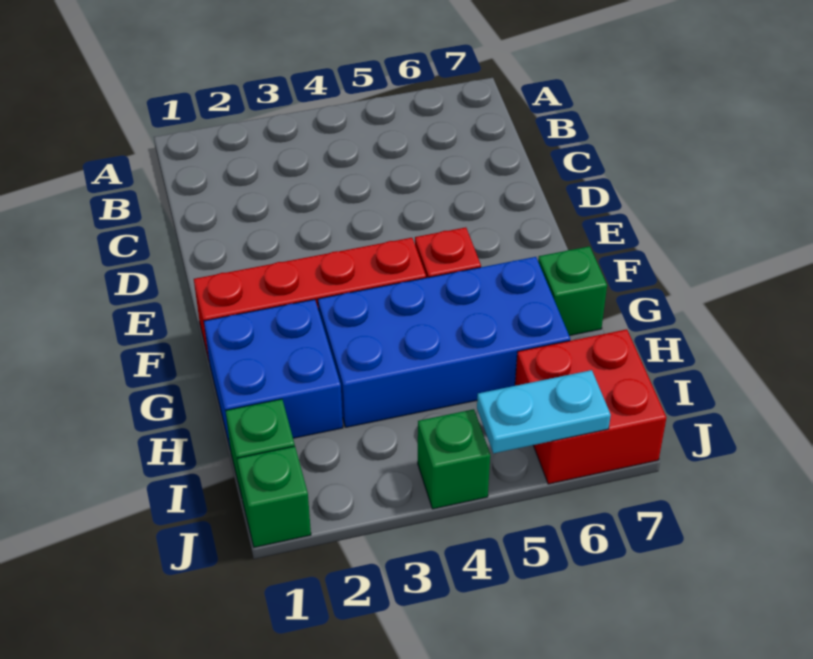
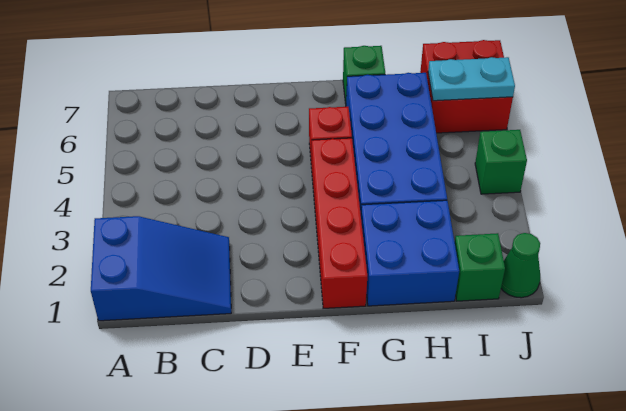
none -> blue slope A1:C2 level 1 top A
green brick J1 level 1 -> green cone J1 level 1
cyan plate J5:J6 level 2 -> cyan plate I6:J6 level 2

